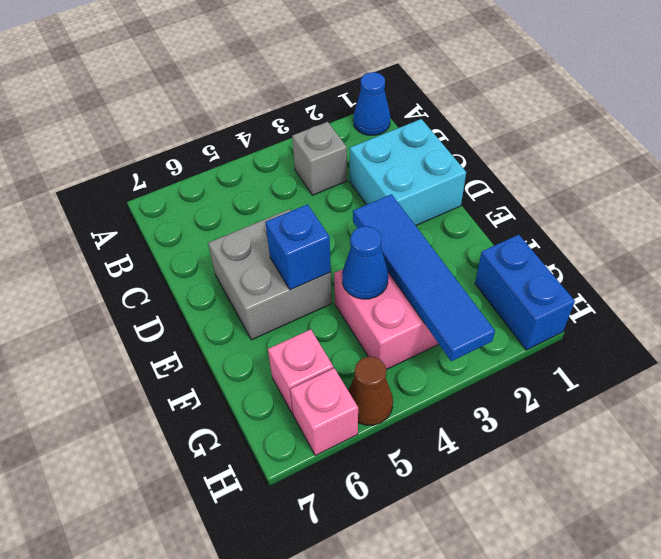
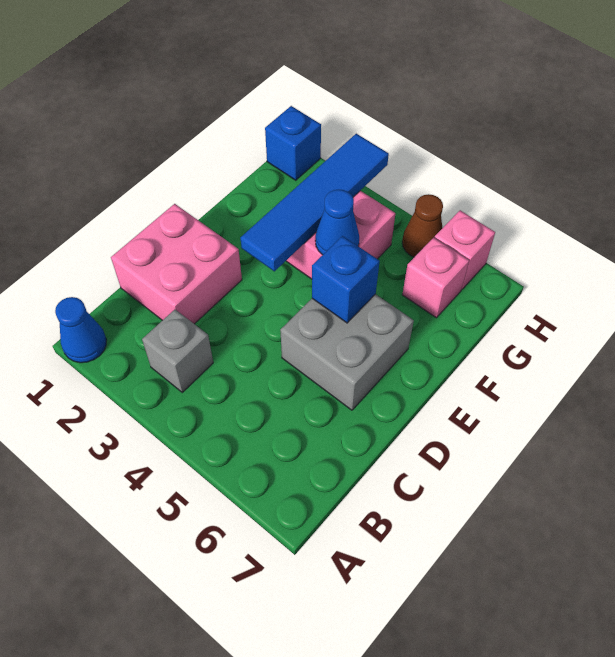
cyan brick C1:D2 level 1 -> pink brick C1:D2 level 1
blue brick G1:H1 level 1 -> blue brick H1 level 1

